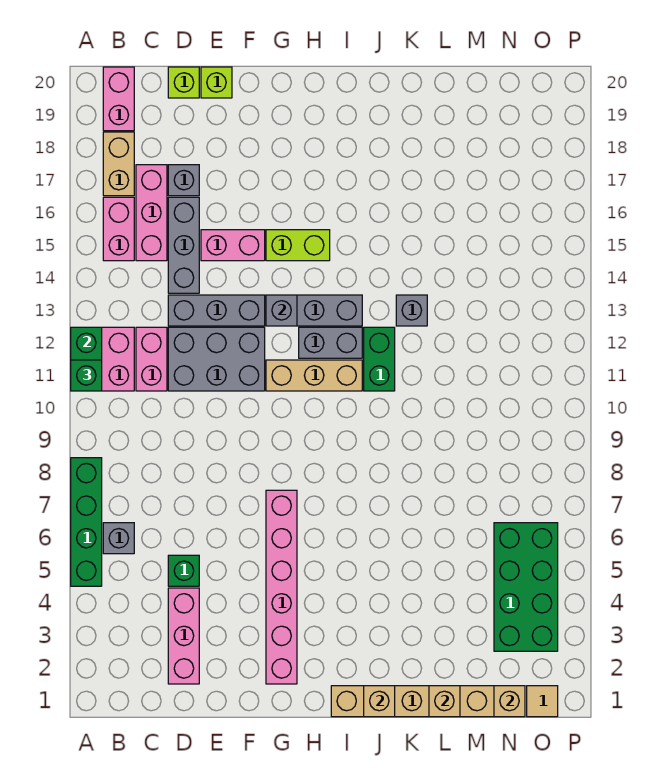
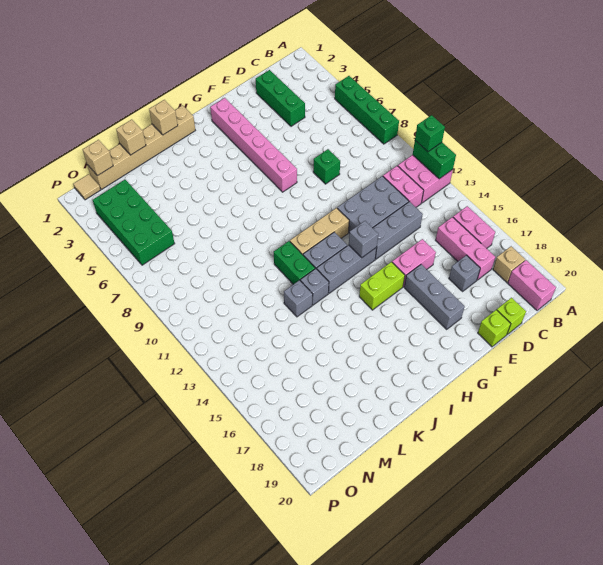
grey brick B6 level 1 -> grey brick J13 level 1
tan brick B17:B18 level 1 -> tan brick B18 level 1
pink brick D2:D4 level 1 -> green brick D2:D4 level 1
green brick D5 level 1 -> green brick E8 level 1
grey brick D14:D16 level 1 -> grey brick F16:F18 level 1

